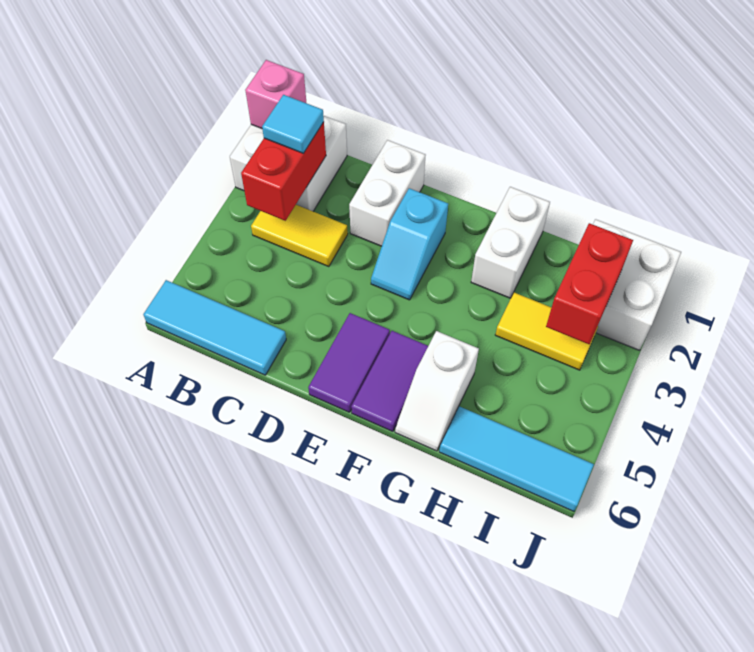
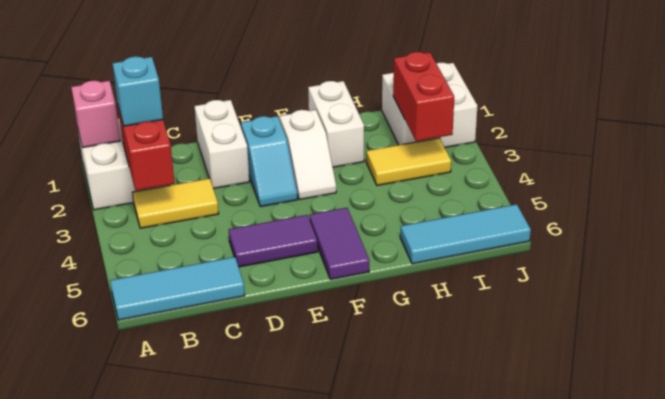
cyan tile B2 level 3 -> cyan brick B2 level 3
purple tile E5:E6 level 1 -> purple tile D5:E5 level 1
white slope G5:G6 level 1 top 5 -> white slope F2:F3 level 1 top 2

